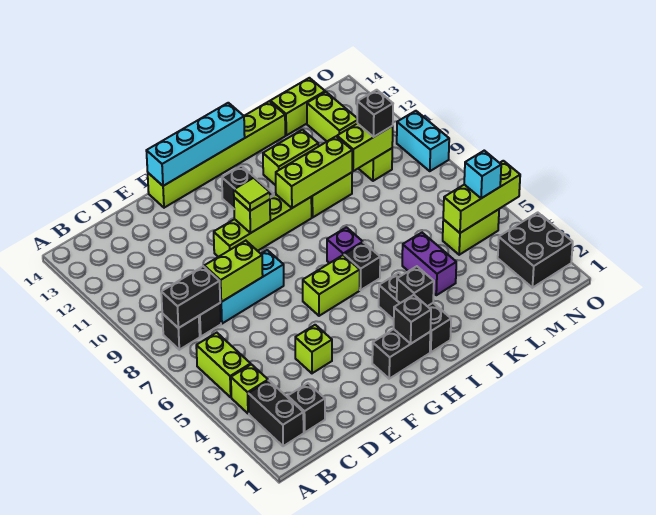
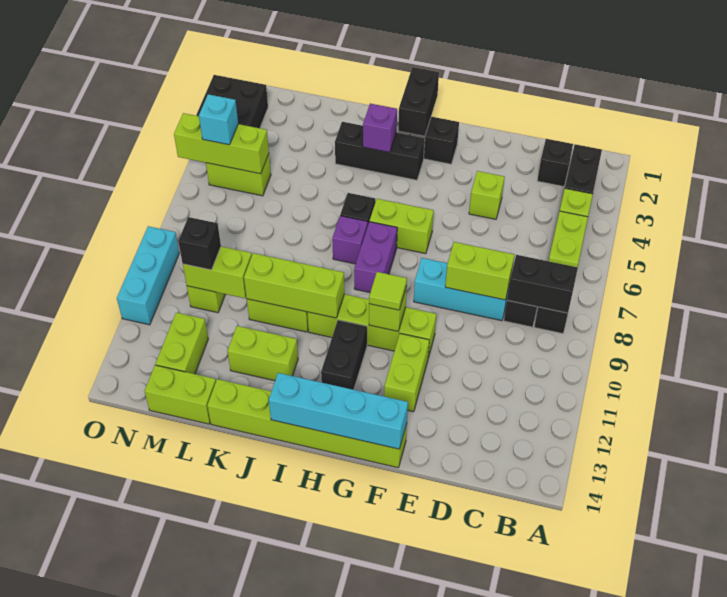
none -> lime brick F11:F12 level 1
black brick H2 level 2 -> black brick H1:H2 level 2
black brick I2:I4 level 1 -> black brick H3:J3 level 1
black brick I3 level 2 -> purple brick I3 level 2
purple brick K4:K5 level 1 -> purple brick H7:H8 level 1
cyan brick O9:O10 level 1 -> cyan brick O9:O11 level 1

